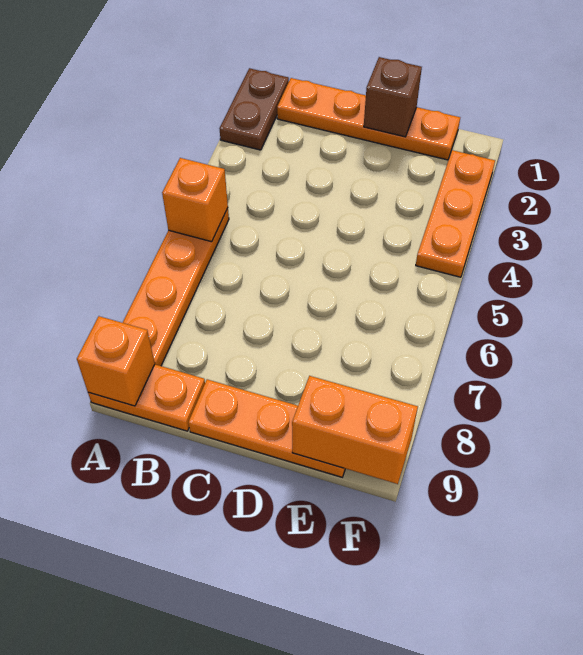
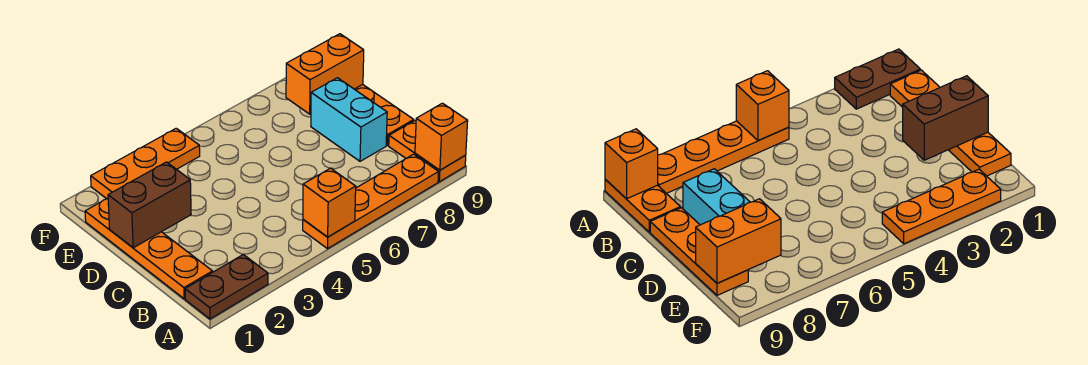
none -> cyan brick C8:D8 level 1
brown brick D1 level 2 -> brown brick D1:D2 level 2
orange brick E9:F9 level 2 -> orange brick E8:E9 level 2

